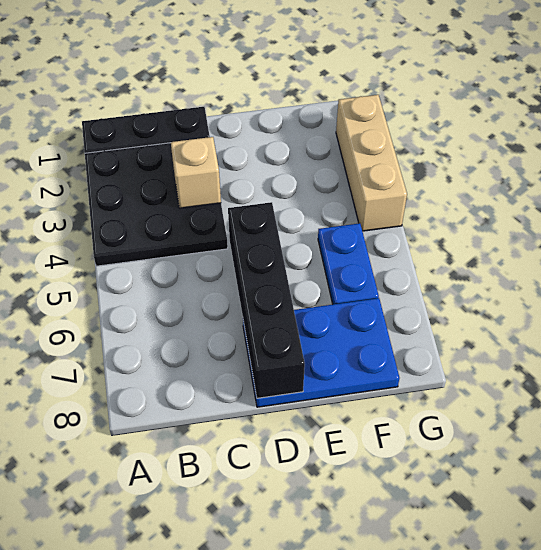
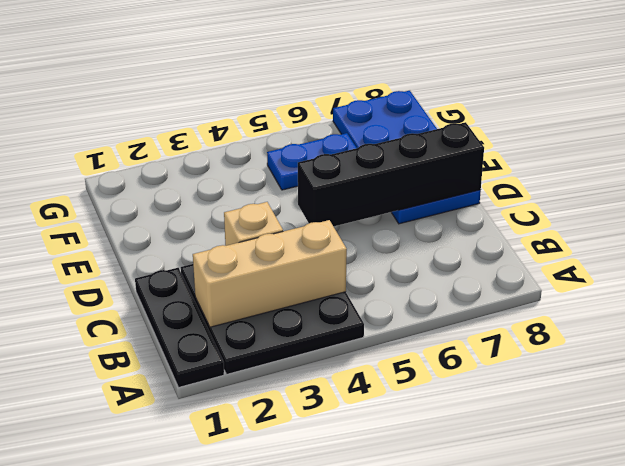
blue plate D7:F8 level 1 -> blue plate D7:G8 level 1
tan brick G2:G4 level 1 -> tan brick B2:B4 level 2

